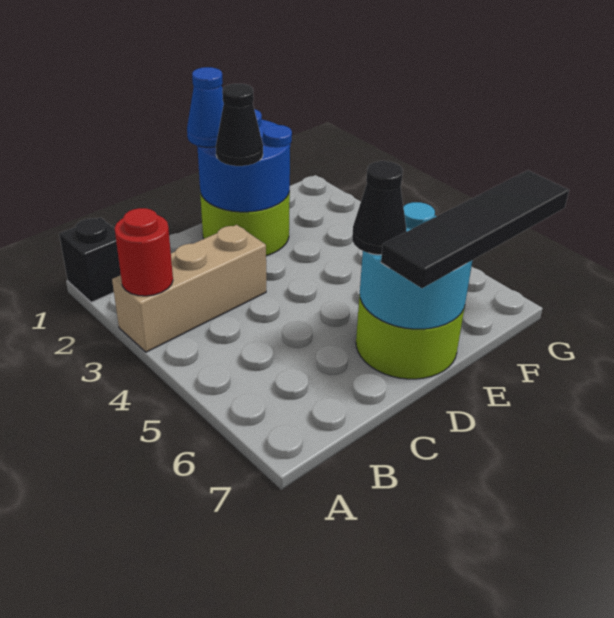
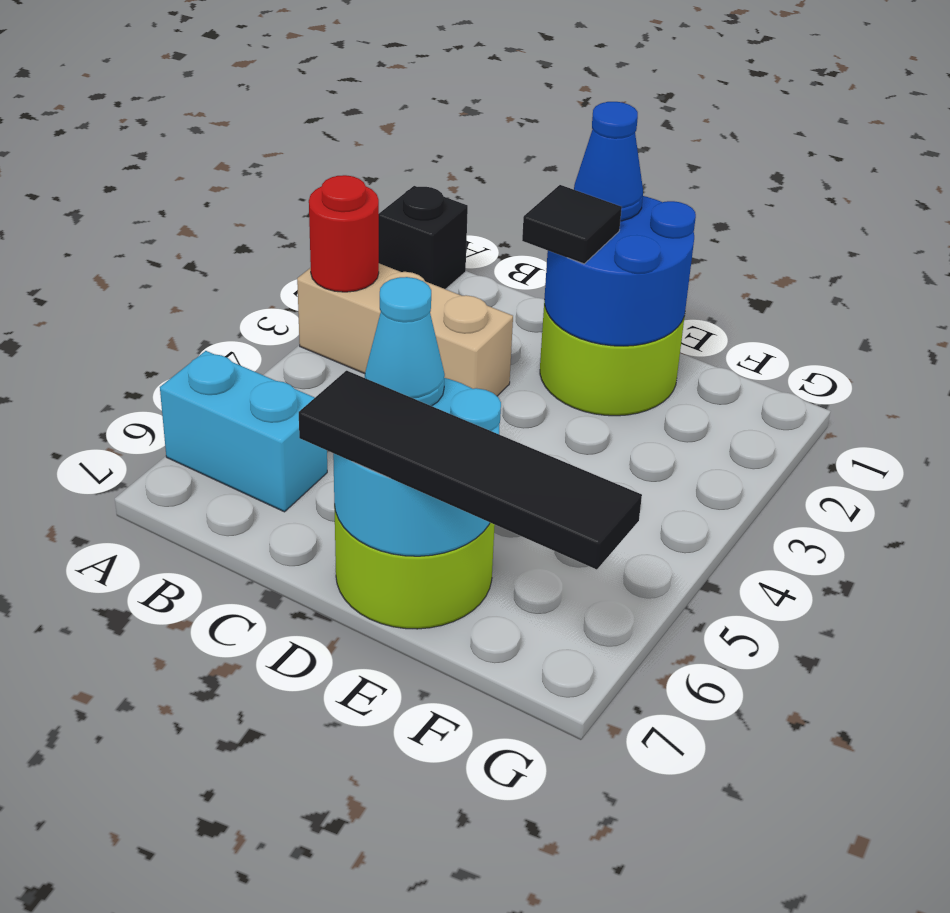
none -> cyan brick A6:B6 level 1
black cone D2 level 3 -> black tile D2 level 3
black cone D6 level 3 -> cyan cone D6 level 3

